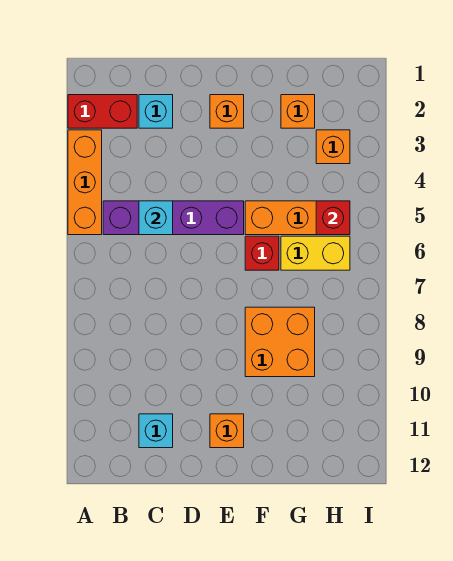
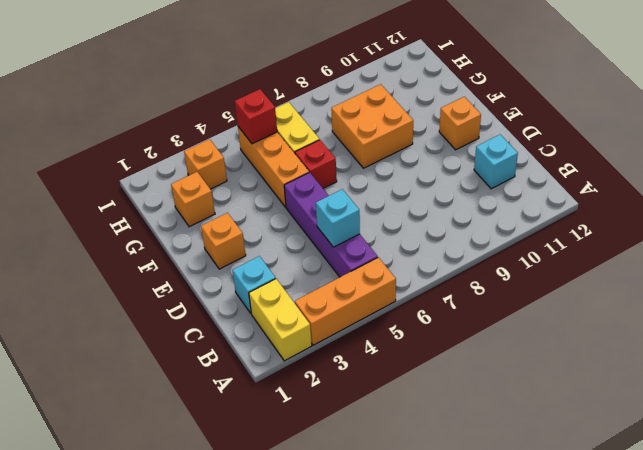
red brick A2:B2 level 1 -> yellow brick A2:B2 level 1

